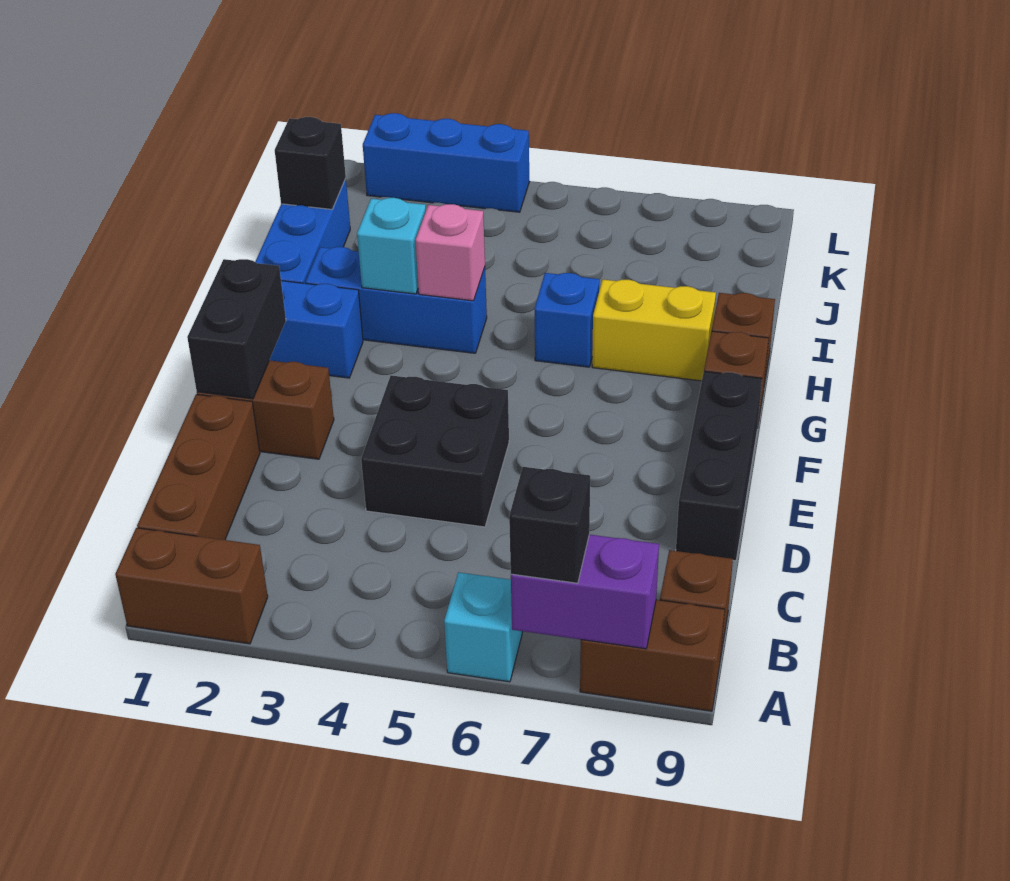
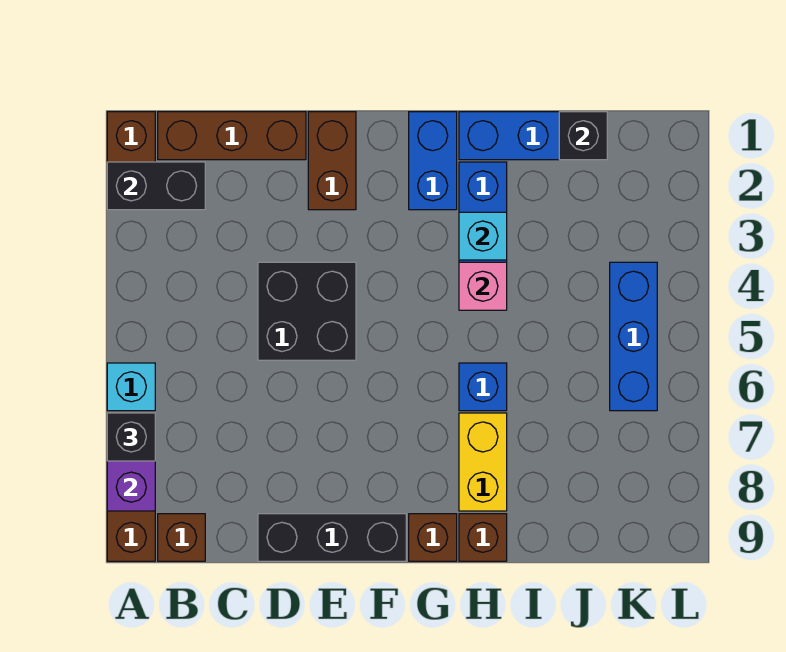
black brick E1:F1 level 2 -> black brick A2:B2 level 2
blue brick L2:L4 level 1 -> blue brick K4:K6 level 1

